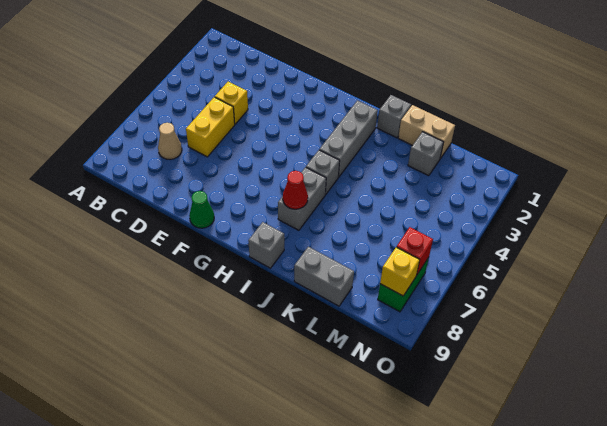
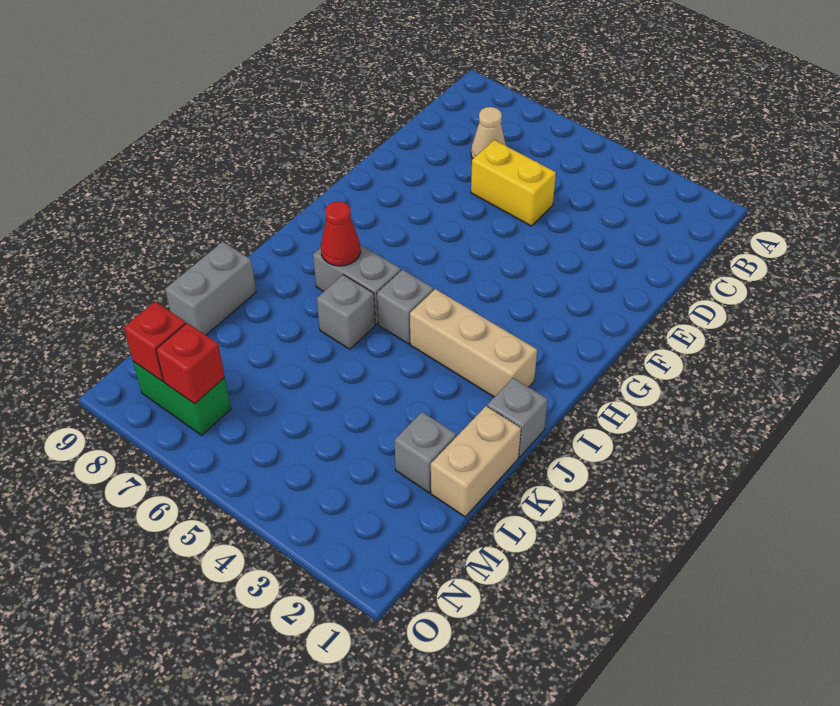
yellow brick D4 level 1 -> none
green cone F9 level 1 -> none
grey brick I2:I4 level 1 -> tan brick I2:I4 level 1
grey brick I9 level 1 -> grey brick J6 level 1
yellow brick N8 level 2 -> red brick N8 level 2

